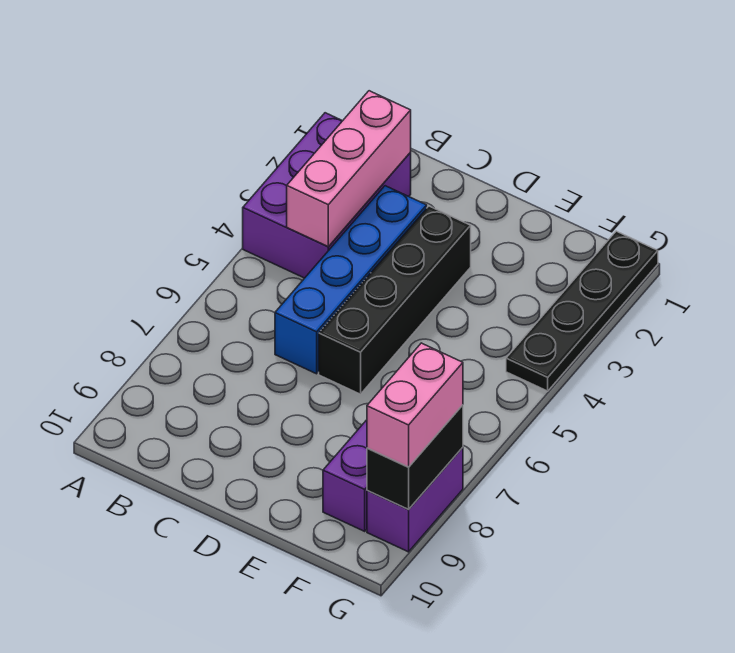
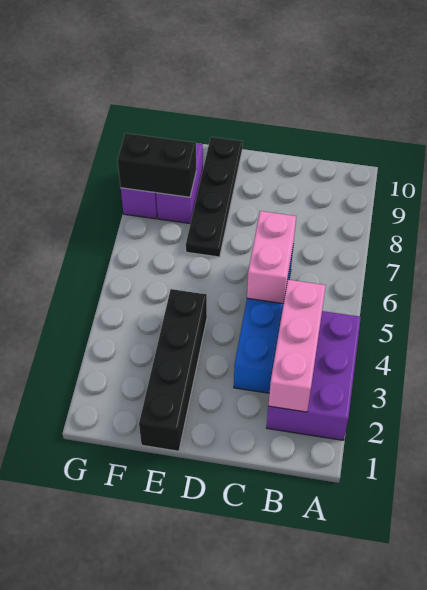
black brick D3:D6 level 1 -> black brick E1:E4 level 1
black plate G1:G4 level 1 -> black plate E7:E10 level 1
black brick G8:G9 level 2 -> black brick F8:G8 level 2
pink brick G8:G9 level 3 -> pink brick C5:C6 level 2

